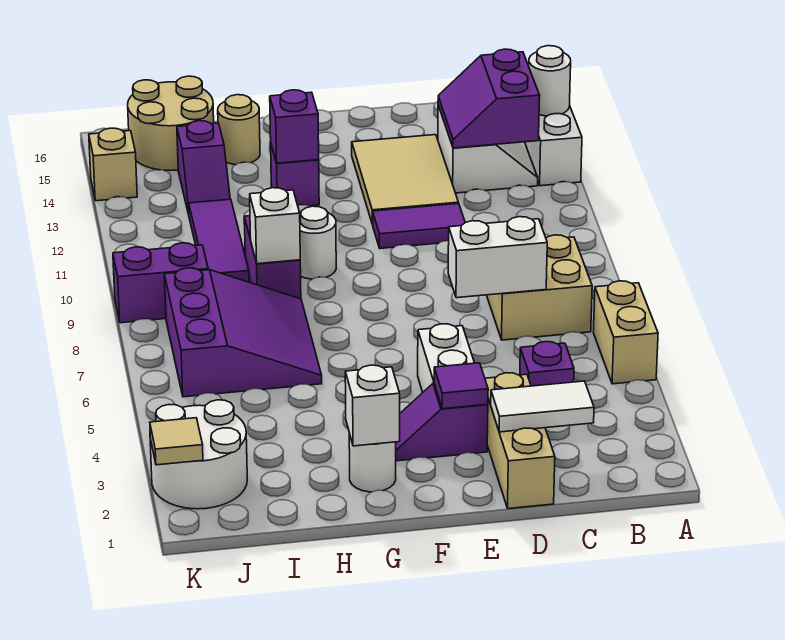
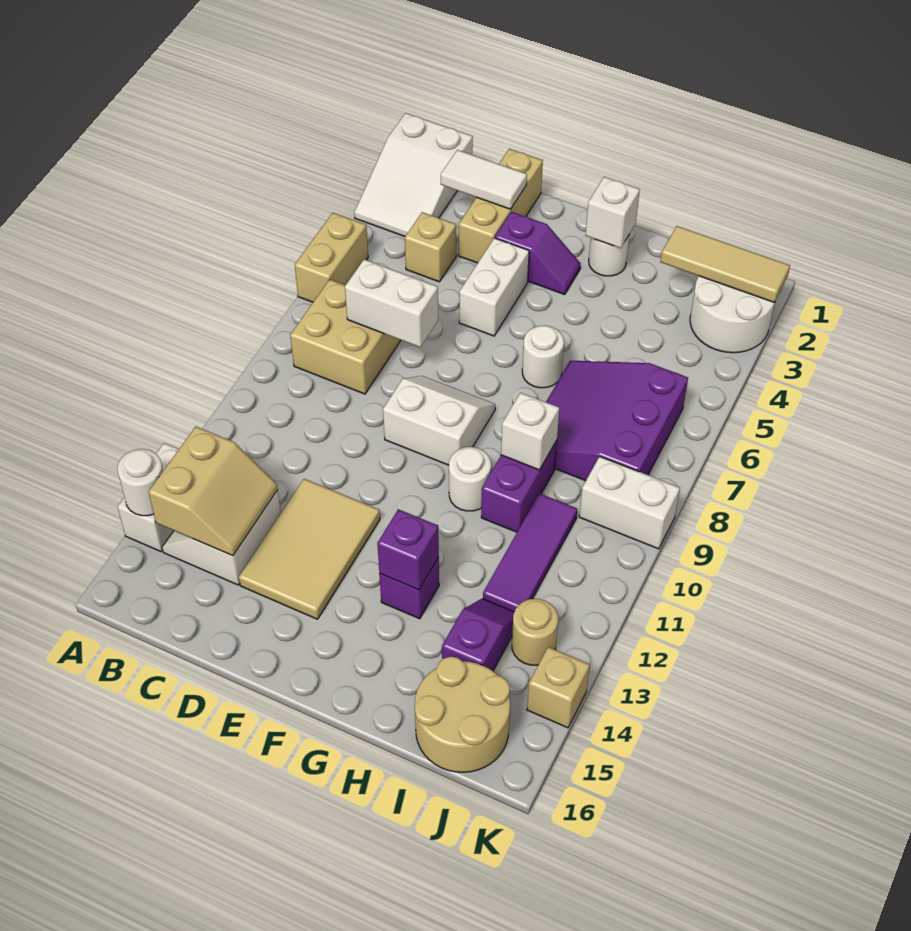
none -> white slope A1:B3 level 1 top 1
purple slope B13:C14 level 2 top B -> tan slope B13:C14 level 2 top B
purple brick C4 level 1 -> tan brick C4 level 1
purple tile D11:E11 level 1 -> none
purple tile E3 level 2 -> none
none -> white slope E8:F9 level 1 top 9
none -> white round brick G6 level 1
tan round brick H15 level 1 -> tan round brick J13 level 1
purple brick J9:K9 level 1 -> white brick J9:K9 level 1
tan tile K2 level 2 -> tan tile I2:K2 level 2

